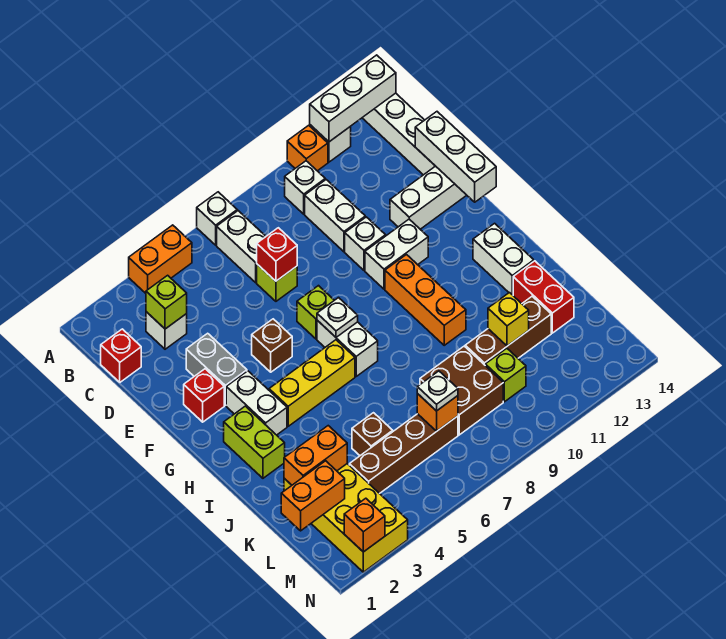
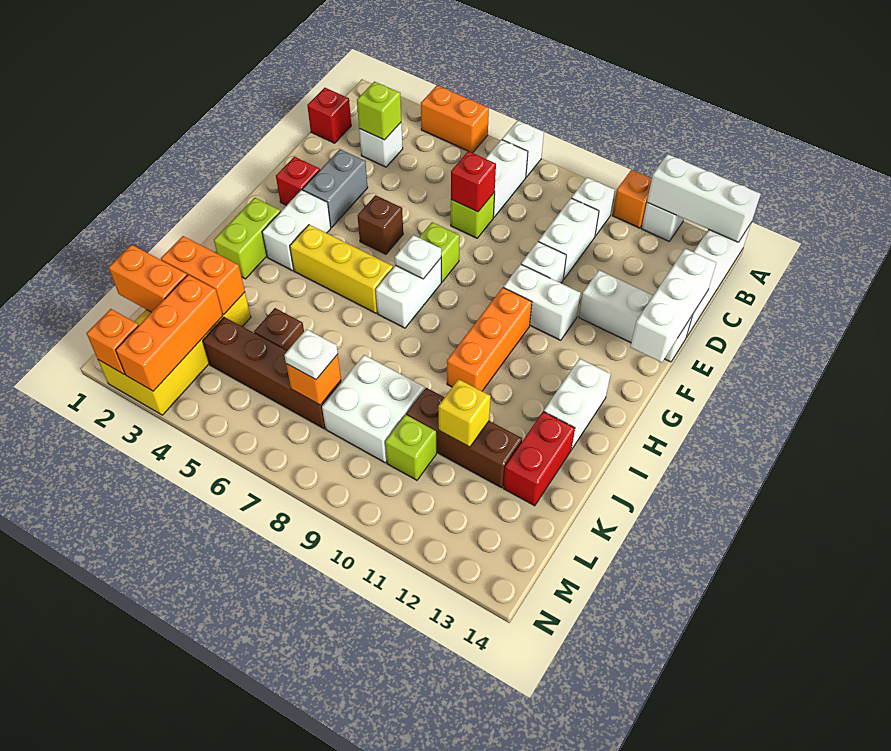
brown brick K8:L9 level 1 -> white brick K8:L9 level 1
none -> orange brick L3:N3 level 2

